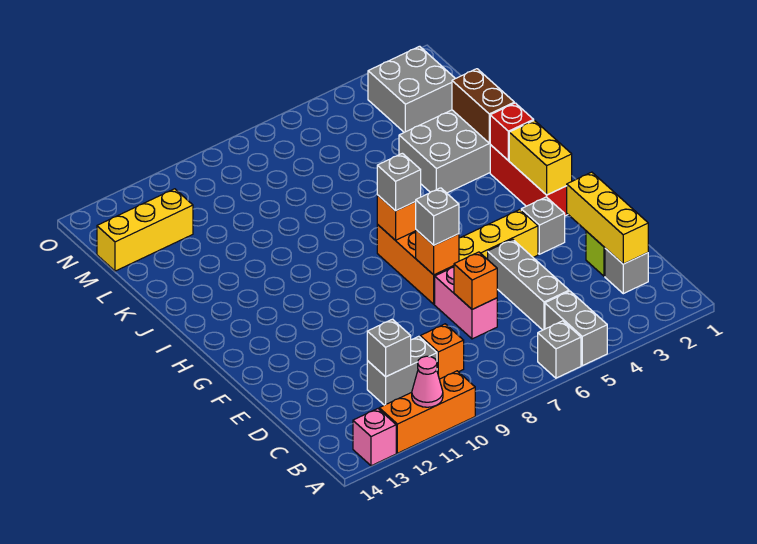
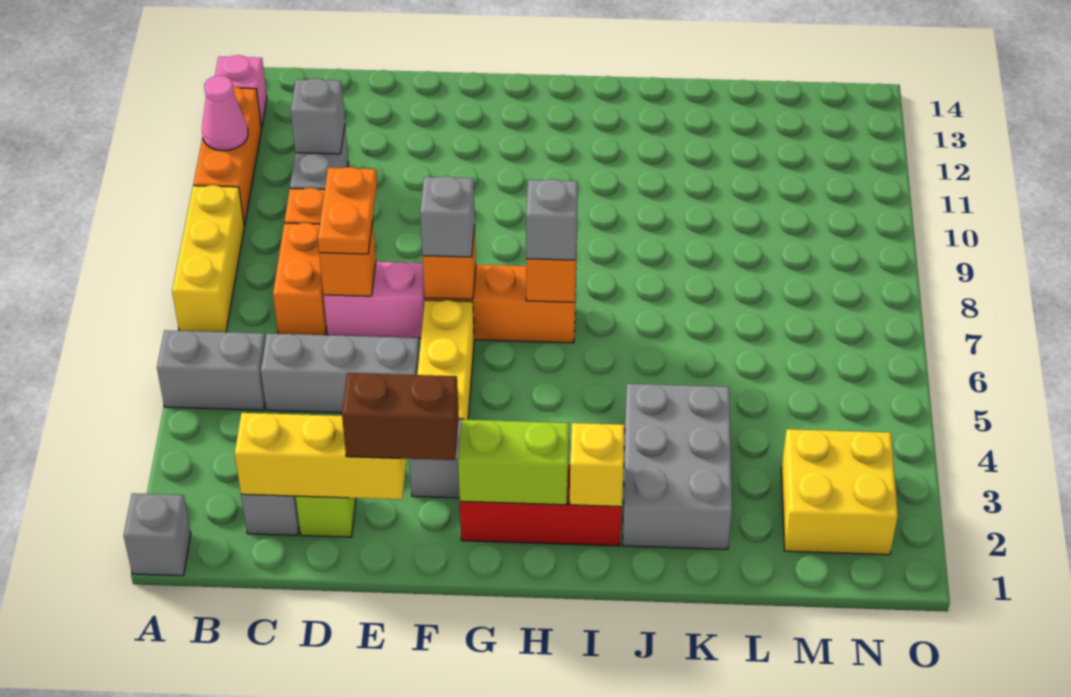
grey brick A6 level 1 -> grey brick A1 level 1
none -> orange brick C7:C8 level 1
none -> orange plate D7:D8 level 3
yellow brick G2:H2 level 2 -> lime brick G2:H2 level 2
red brick I2 level 2 -> yellow brick I2 level 2
brown brick J2:K2 level 2 -> brown brick E2:F2 level 3
grey brick M2:N3 level 1 -> yellow brick M2:N3 level 1
yellow brick M12:M14 level 1 -> yellow brick A7:A9 level 1

